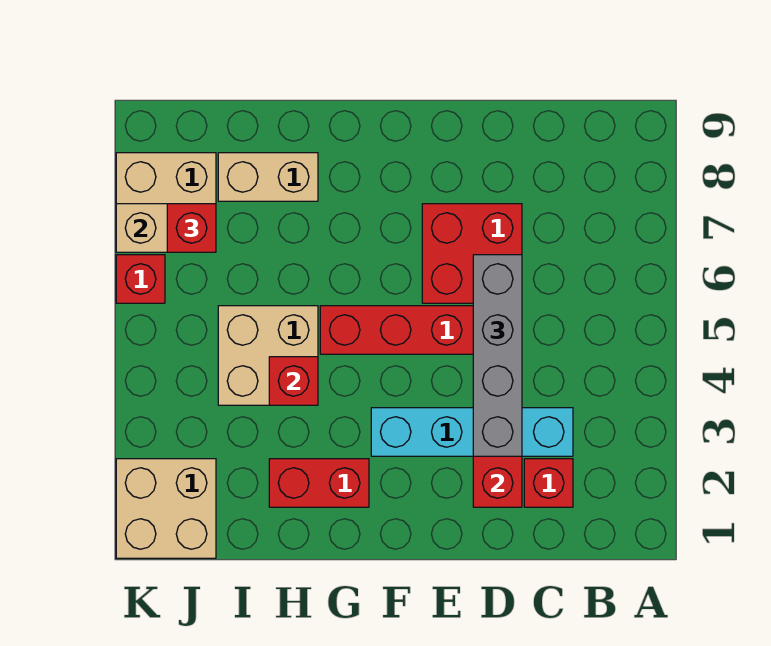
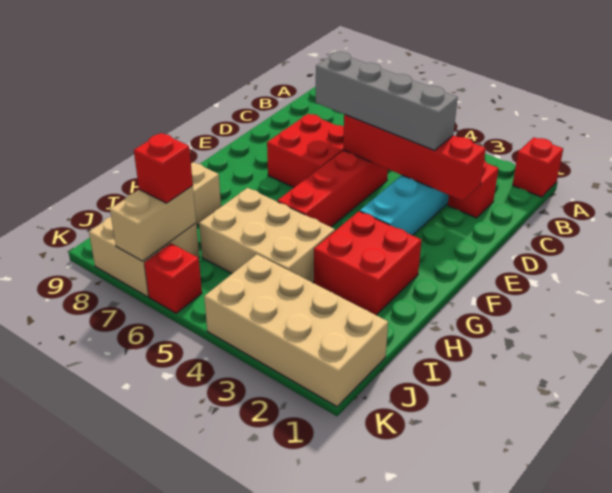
red brick G2:H2 level 1 -> red brick G2:H3 level 1
tan brick H4:I5 level 1 -> tan brick H4:I6 level 1
red brick H4 level 2 -> red brick A1 level 1
tan brick J1:K2 level 1 -> tan brick J1:K4 level 1

